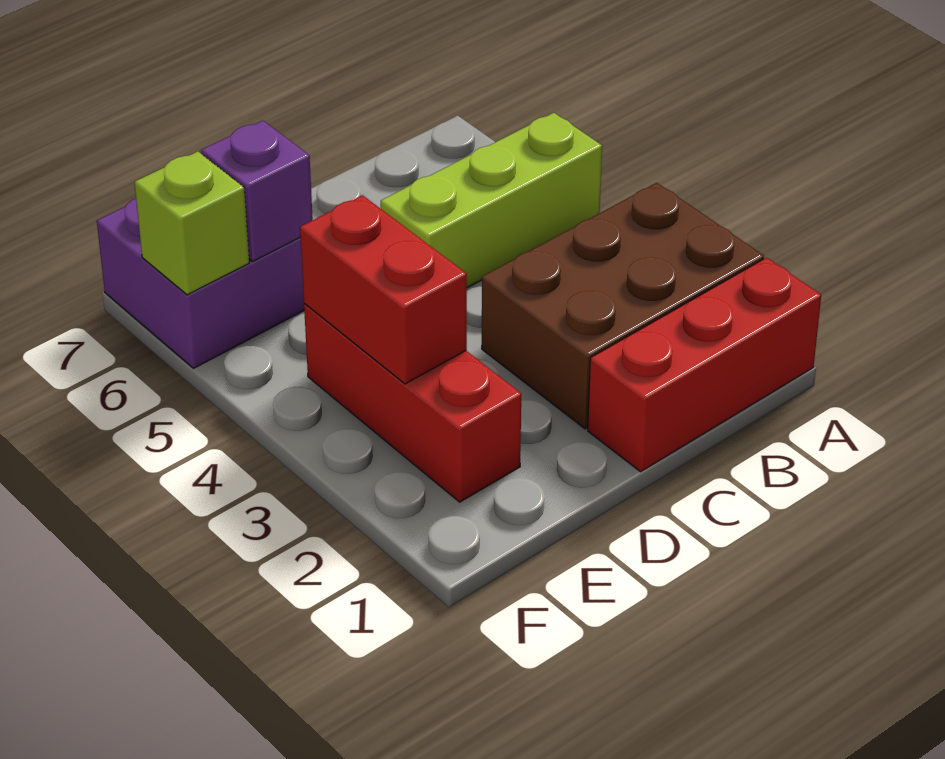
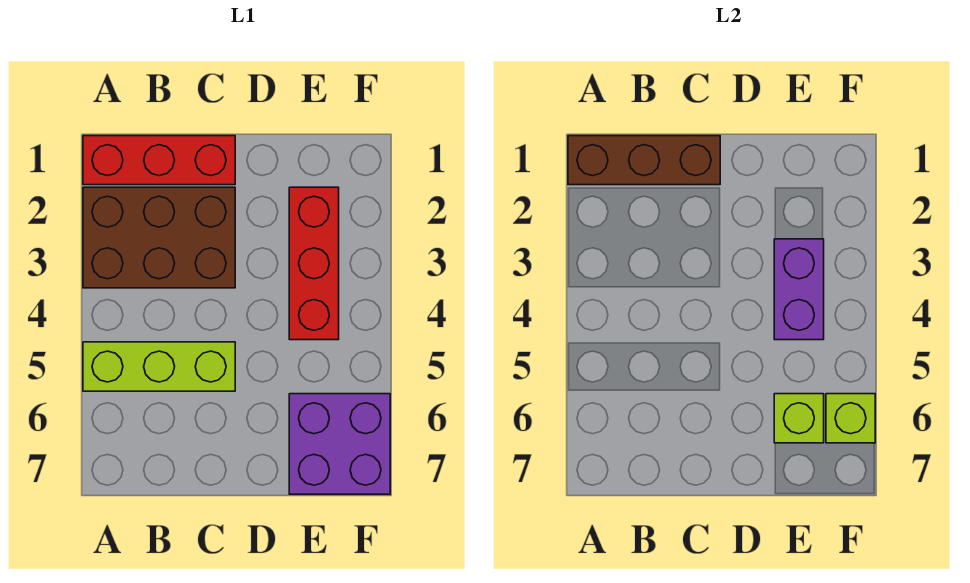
none -> brown brick A1:C1 level 2
red brick E3:E4 level 2 -> purple brick E3:E4 level 2
purple brick E6 level 2 -> lime brick E6 level 2

